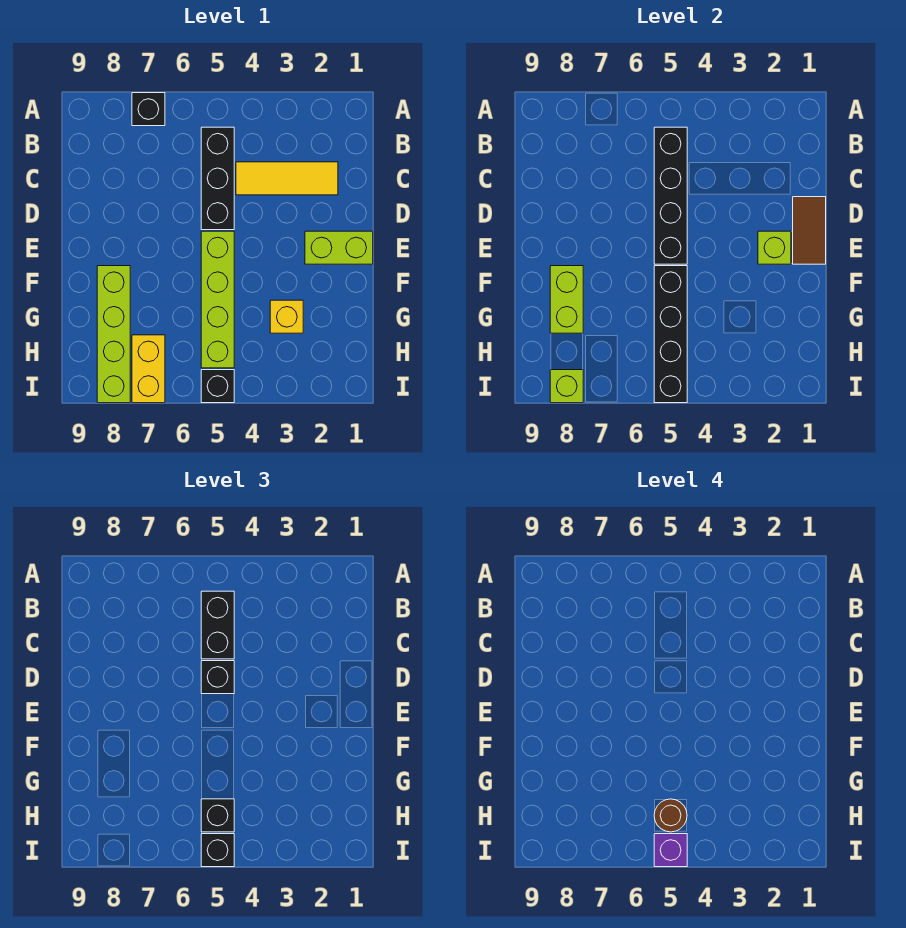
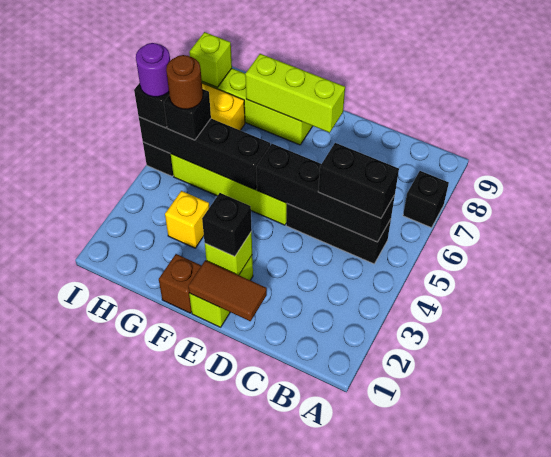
yellow tile C2:C4 level 1 -> none
black brick D5 level 3 -> black brick E2 level 3
none -> brown brick F1 level 1
lime brick F8:G8 level 2 -> lime brick E8:G8 level 2
purple brick I5 level 4 -> purple round brick I5 level 4

